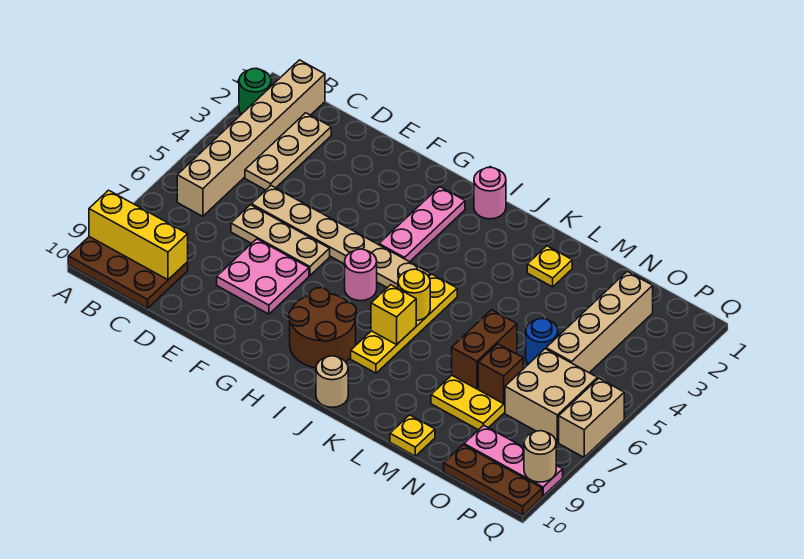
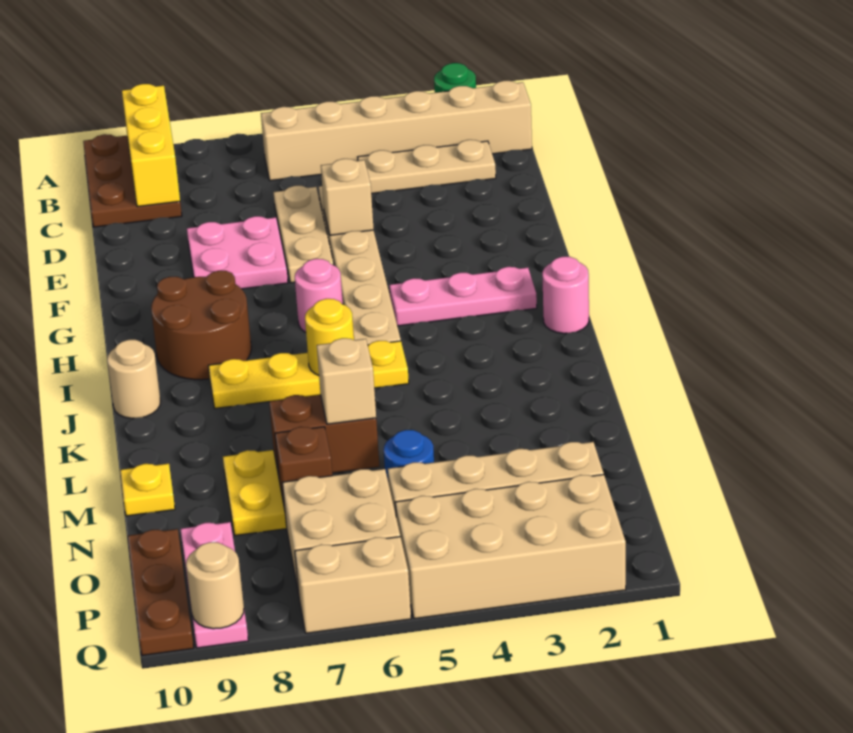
none -> tan brick E5 level 2
yellow brick J7 level 2 -> none
yellow plate L2 level 1 -> none
none -> tan brick M6 level 3
none -> tan brick P2:Q5 level 1

